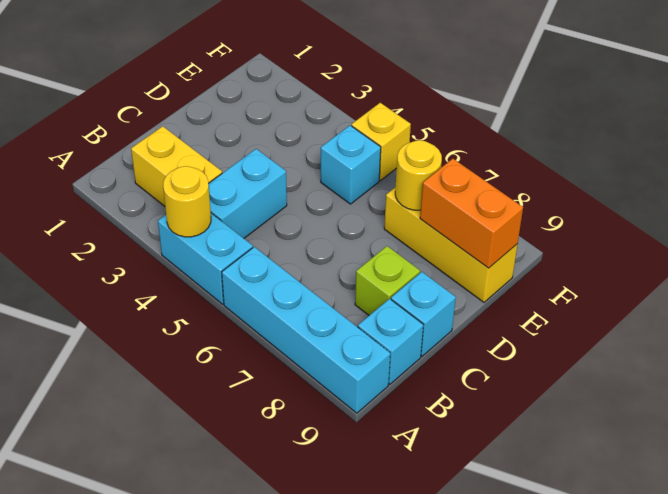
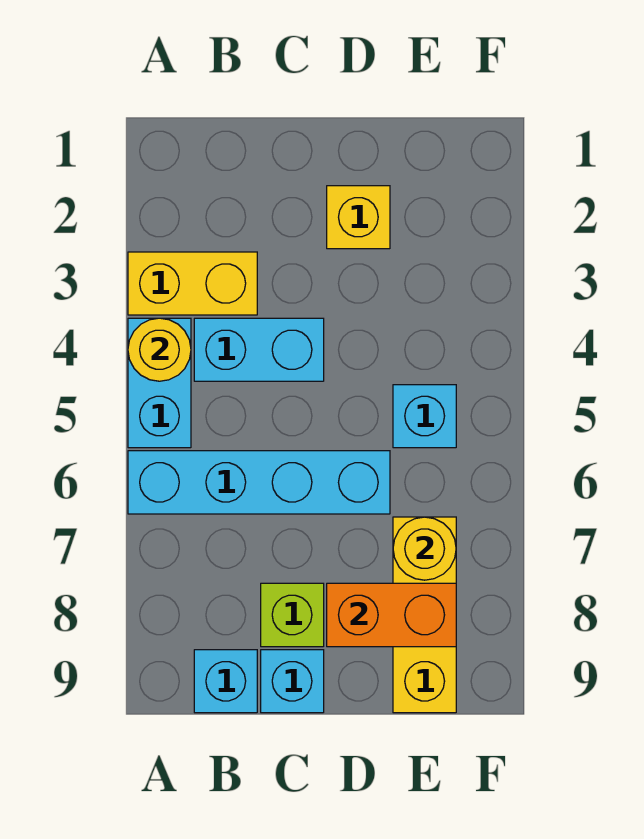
cyan brick A6:A9 level 1 -> cyan brick A6:D6 level 1
yellow brick B2:B3 level 1 -> yellow brick A3:B3 level 1
orange brick E8:E9 level 2 -> orange brick D8:E8 level 2
yellow brick F5 level 1 -> yellow brick D2 level 1

